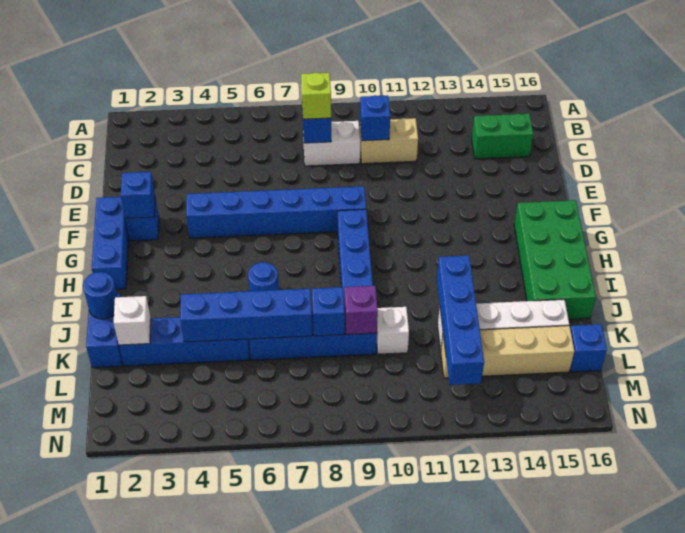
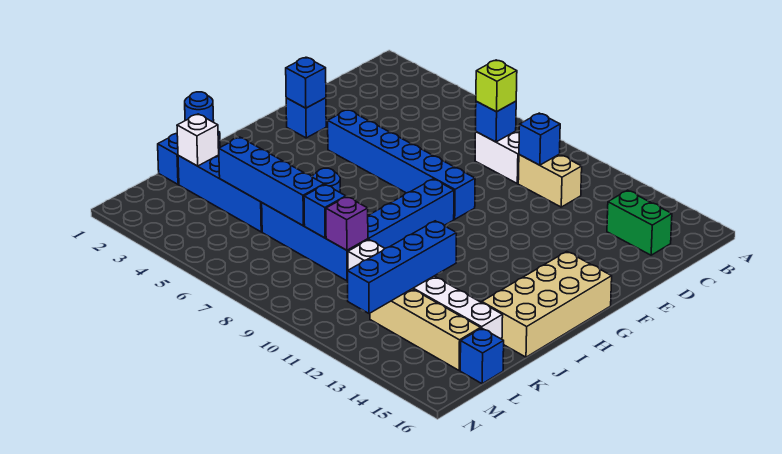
blue brick F1:H1 level 1 -> none
green brick G15:J16 level 1 -> tan brick G15:J16 level 1

